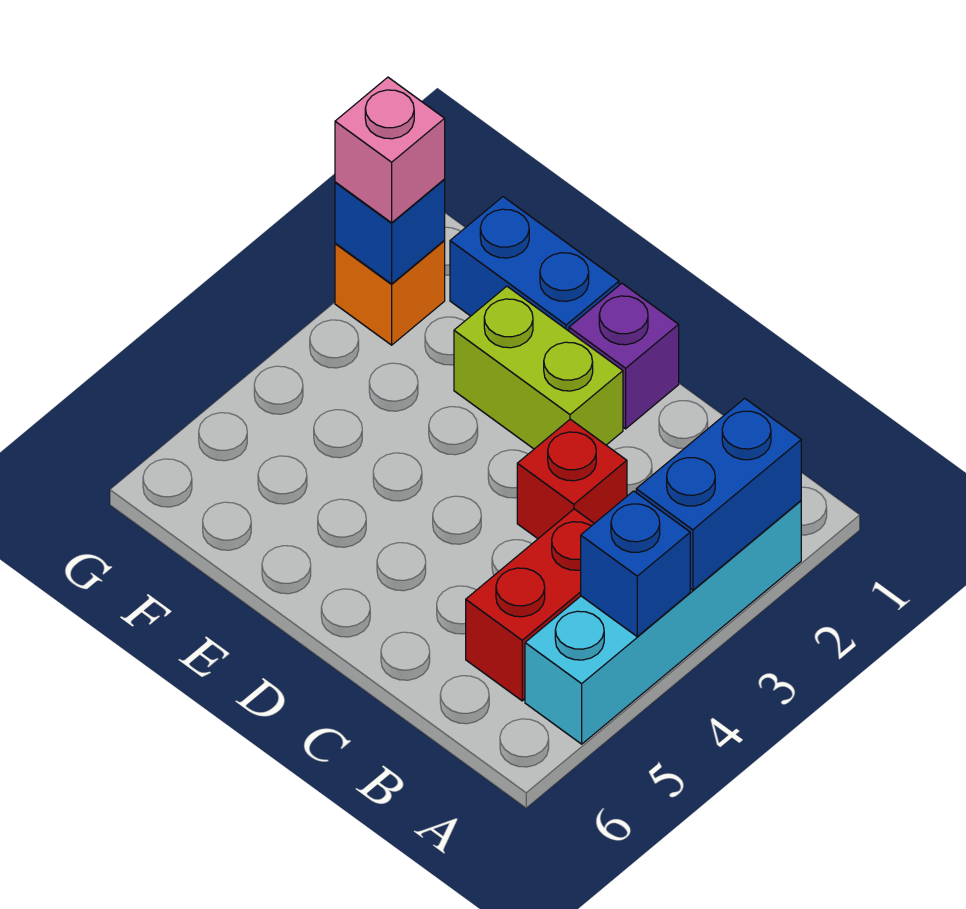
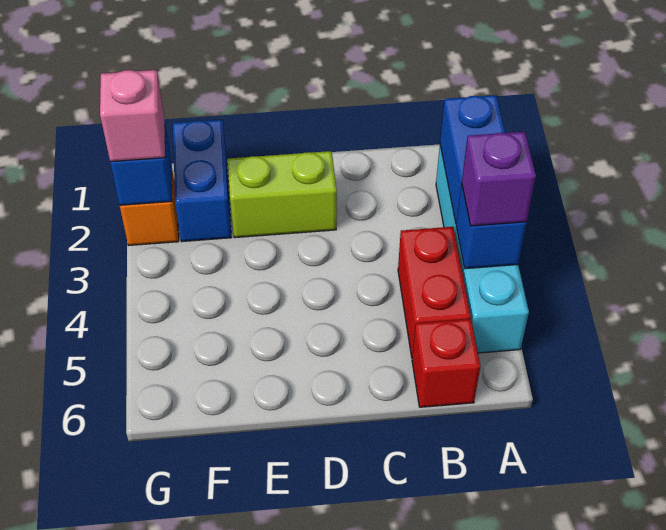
red brick C3 level 1 -> red brick B6 level 1
purple brick D1 level 1 -> purple brick A4 level 3
blue brick E1:F1 level 1 -> blue brick F1:F2 level 1

